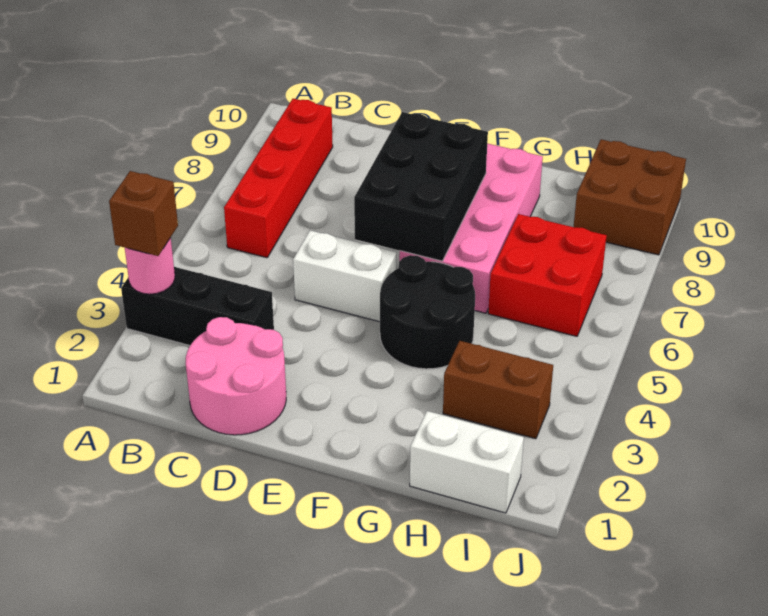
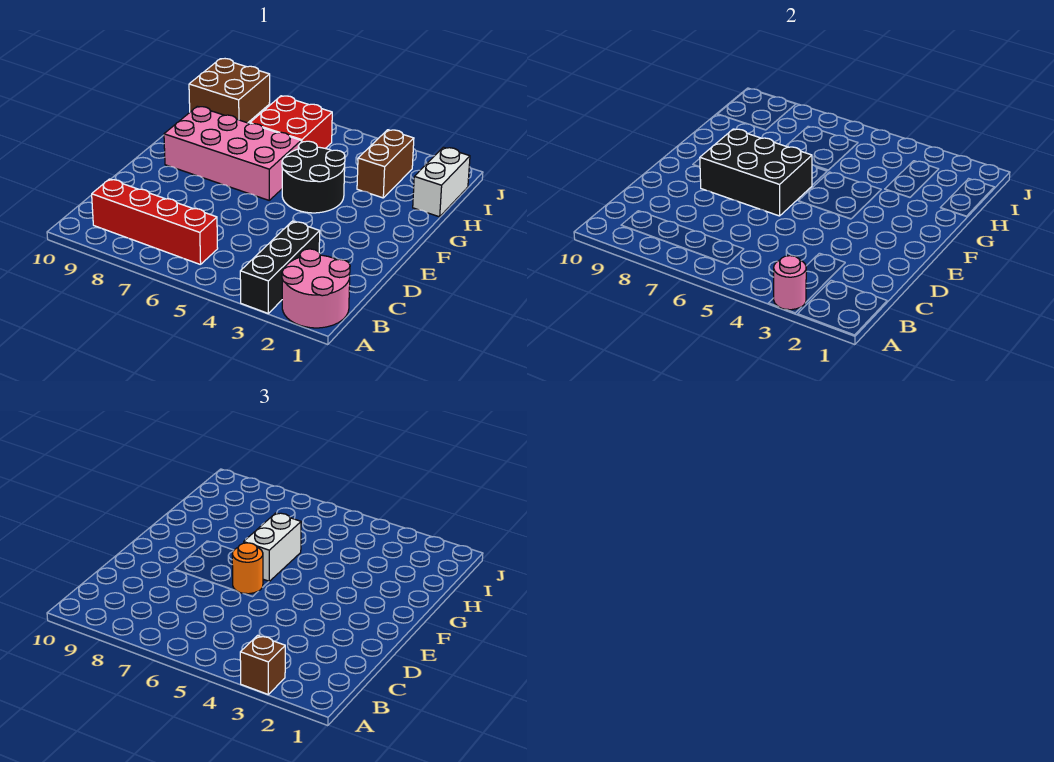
pink round brick C1:D2 level 1 -> pink round brick A1:B2 level 1
white brick D5:E5 level 1 -> white brick F6:G6 level 3
none -> orange round brick E6 level 3

